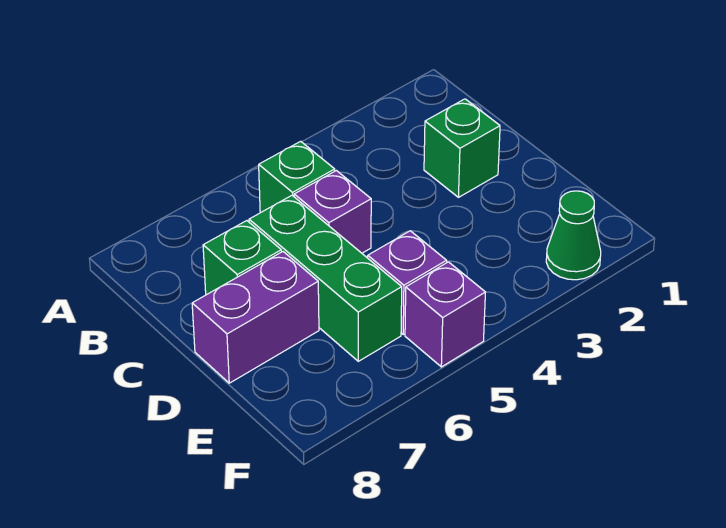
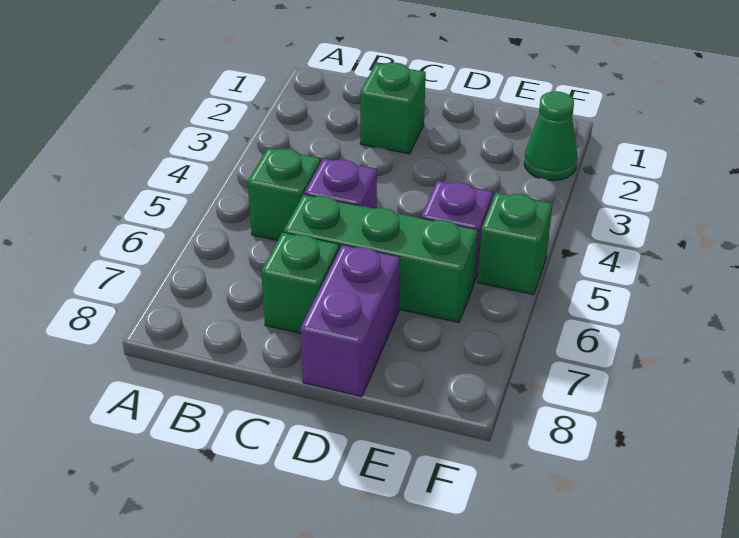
purple brick F5 level 1 -> green brick F5 level 1

